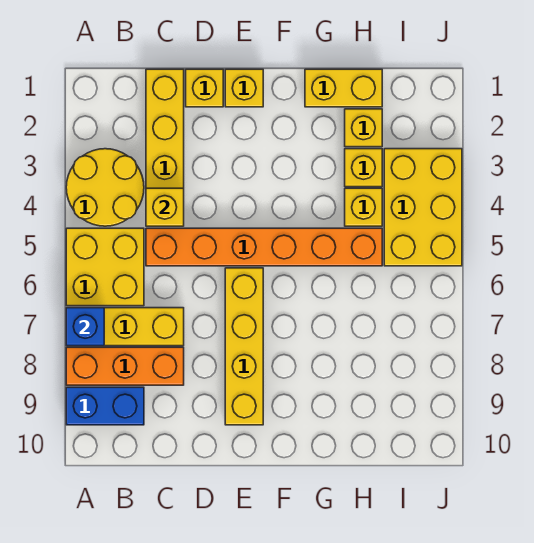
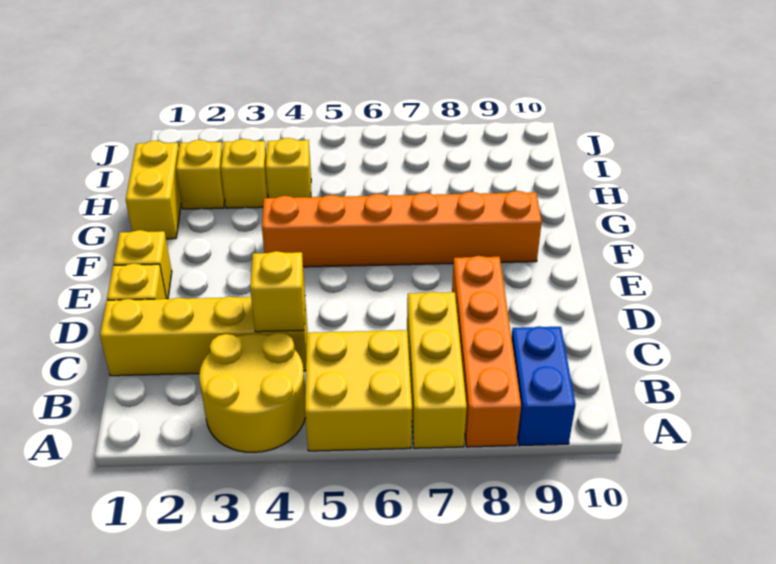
blue brick A7 level 2 -> none
orange brick A8:C8 level 1 -> orange brick A8:D8 level 1
orange brick C5:H5 level 1 -> orange brick F4:F9 level 1
yellow brick E6:E9 level 1 -> none
yellow brick I3:J5 level 1 -> none

